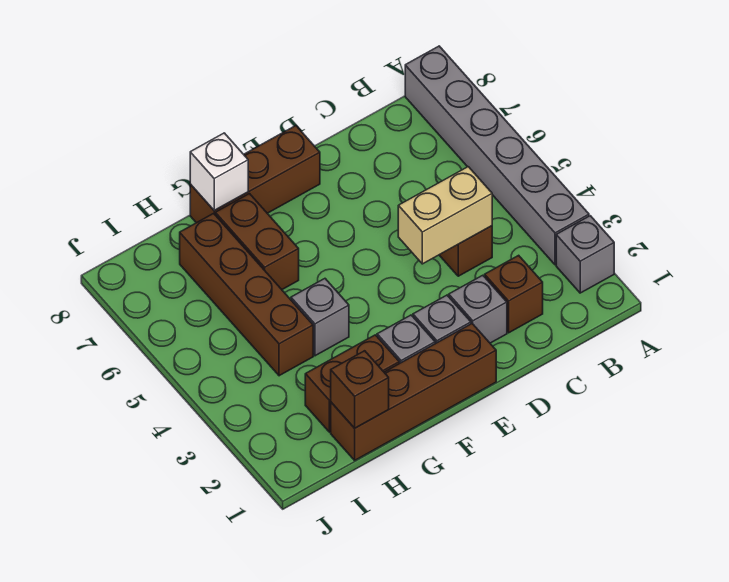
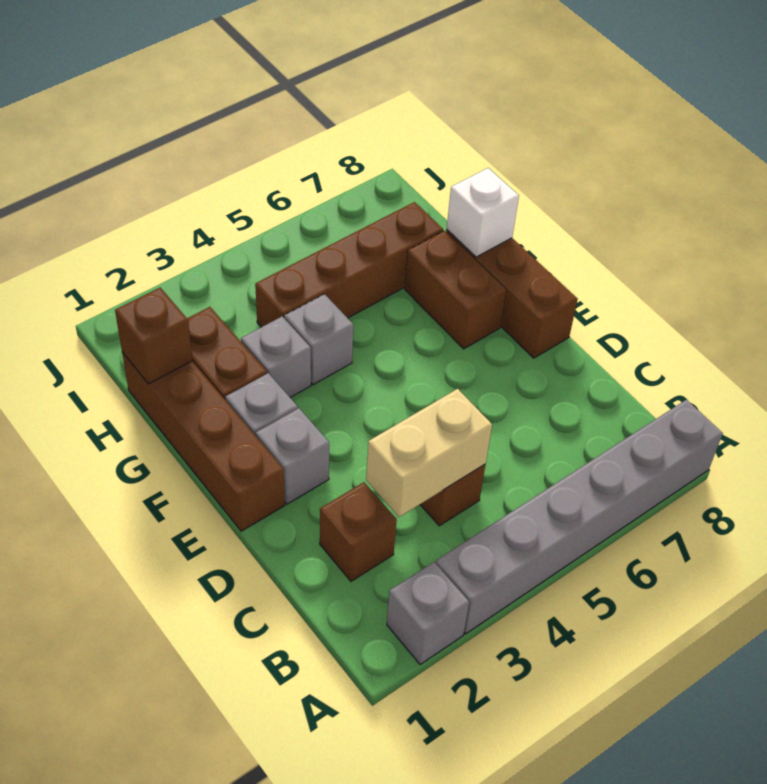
tan brick C4:D4 level 2 -> tan brick C3:C4 level 2
grey brick D2 level 1 -> grey brick G3 level 1
brown brick G6:G7 level 1 -> brown brick F7:G7 level 1

